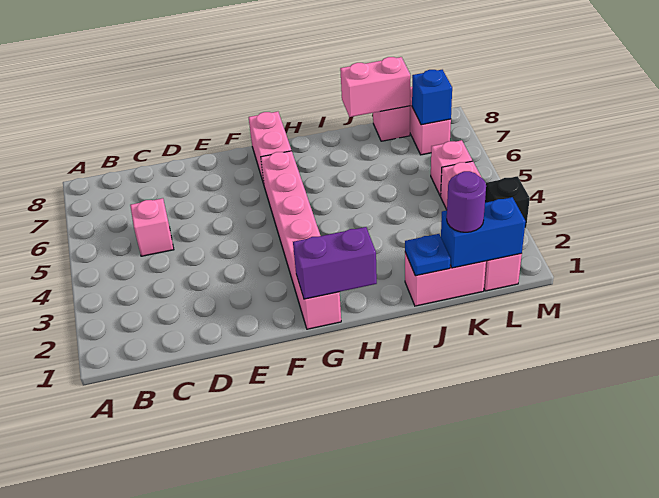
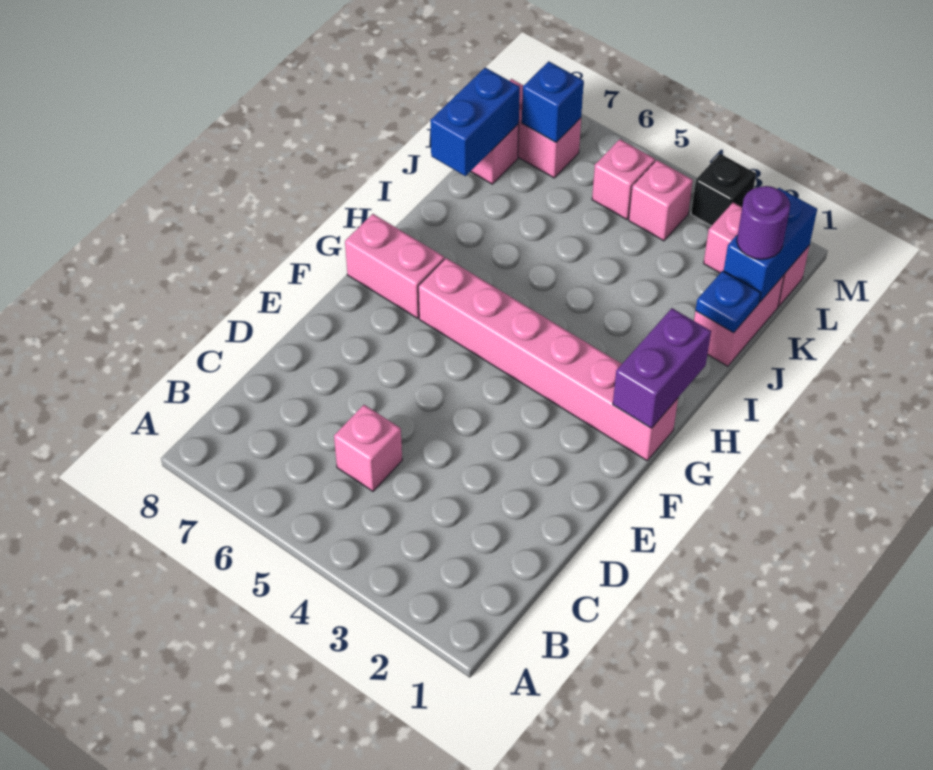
pink brick J8:K8 level 2 -> blue brick J8:K8 level 2

